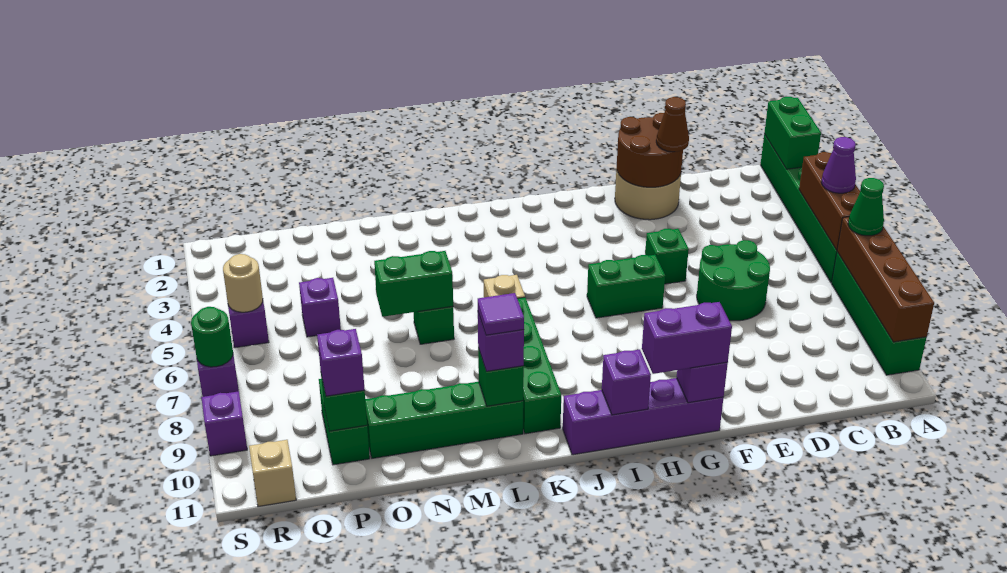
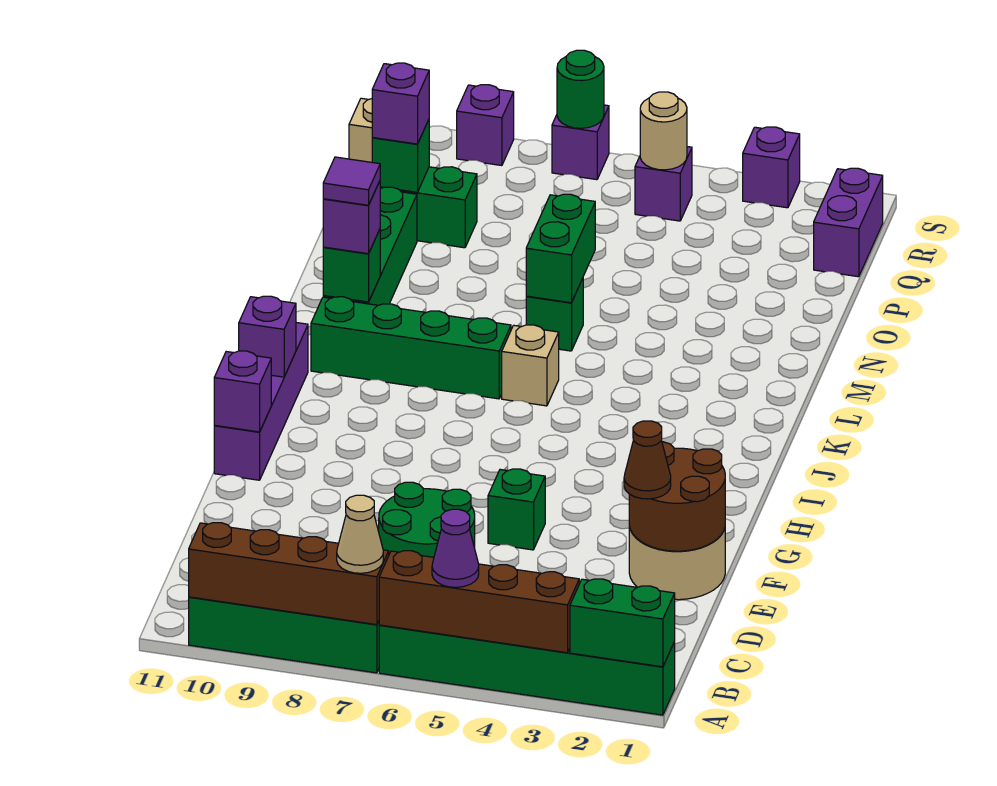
brown brick A4:A6 level 2 -> brown brick A3:A6 level 2
green cone A7 level 3 -> tan cone A7 level 3
green brick G6:H6 level 1 -> none
purple brick G11:H11 level 3 -> purple brick Q1:R1 level 1
purple brick P5 level 1 -> purple brick S3 level 1

